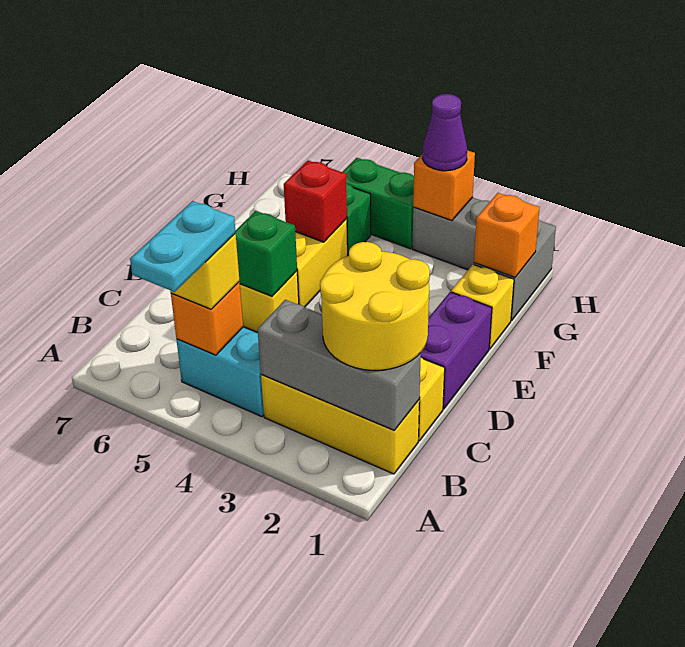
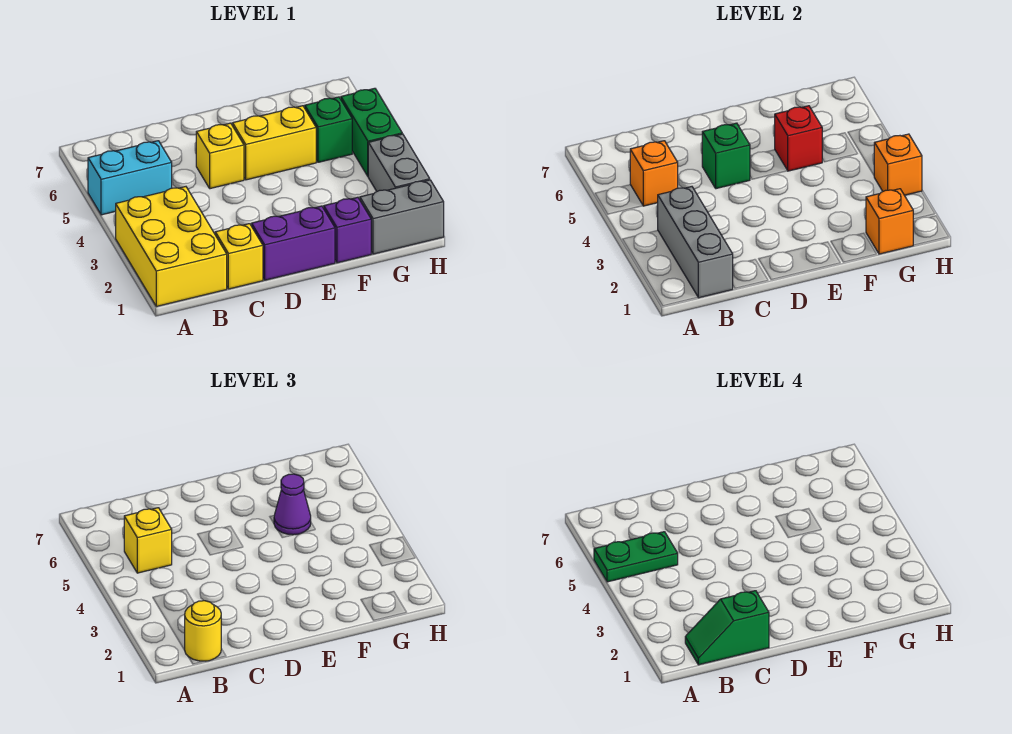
cyan plate A5:B5 level 4 -> green plate A5:B5 level 4
yellow brick B1:B3 level 1 -> yellow brick A1:B3 level 1
yellow round brick B1:C2 level 3 -> yellow round brick B1 level 3
none -> green slope B1:C1 level 4 top C
cyan brick B4:B5 level 1 -> cyan brick A5:B5 level 1
yellow brick F1 level 1 -> purple brick F1 level 1
purple cone H3 level 3 -> purple cone F5 level 3

